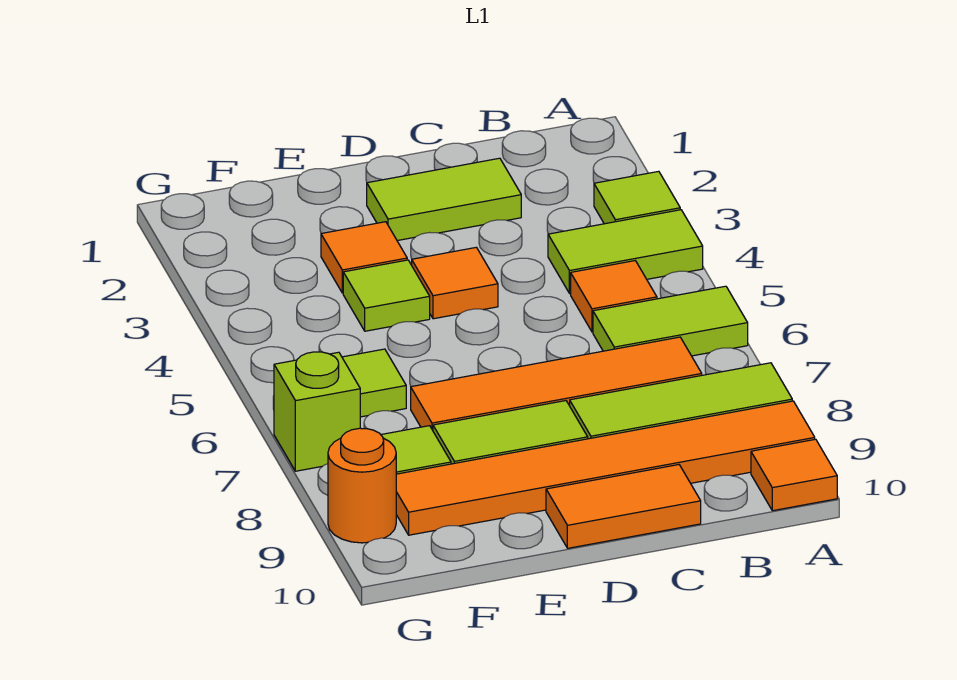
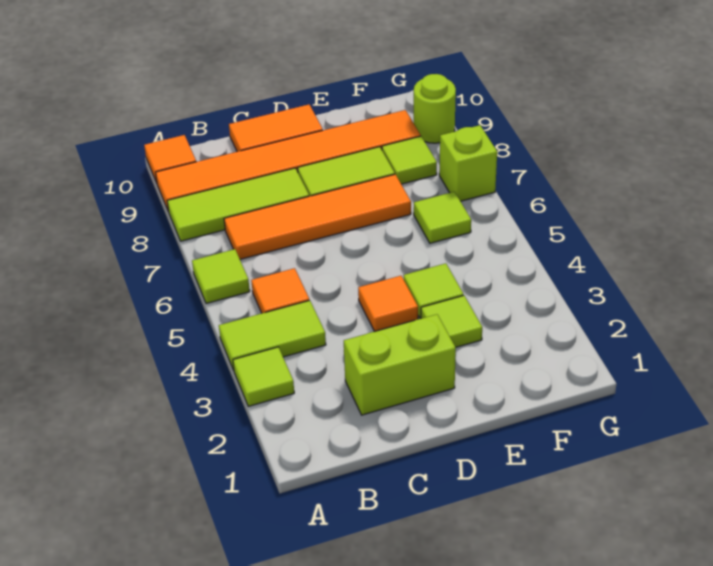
lime tile A6:B6 level 1 -> lime tile A6 level 1
lime tile C2:D2 level 1 -> lime brick C2:D2 level 1
orange tile E3 level 1 -> lime tile E3 level 1
orange round brick G9 level 1 -> lime round brick G9 level 1

